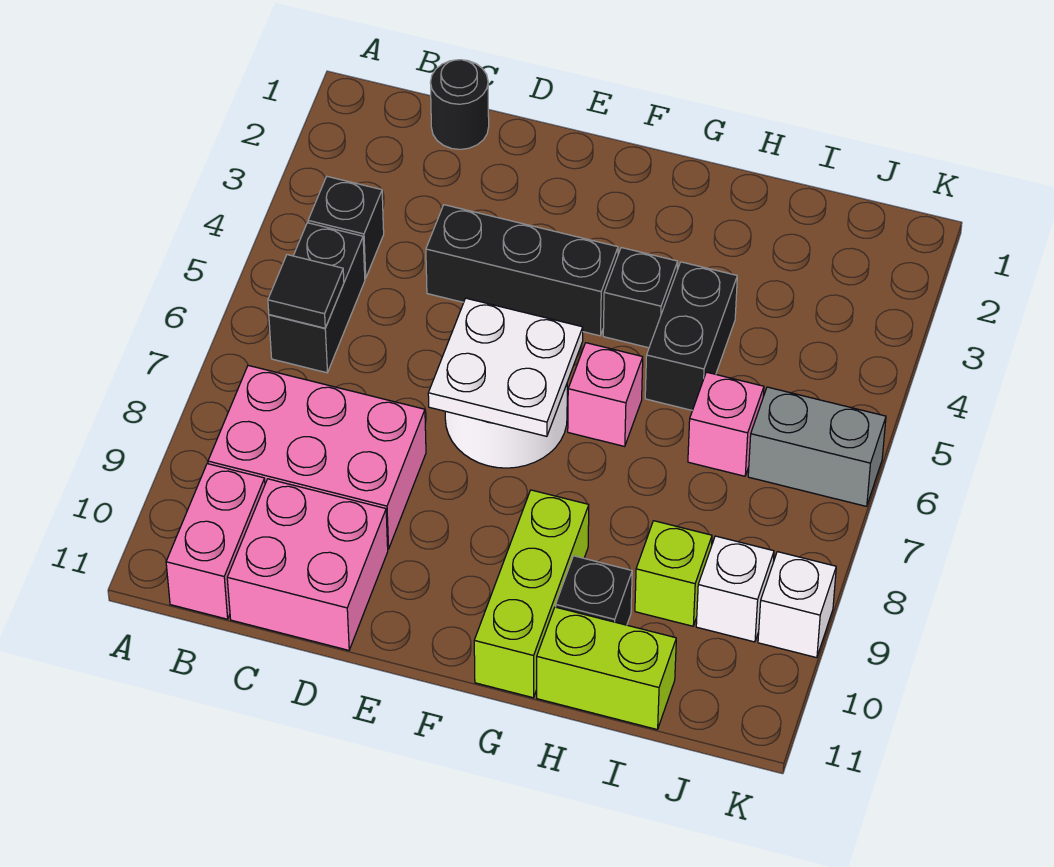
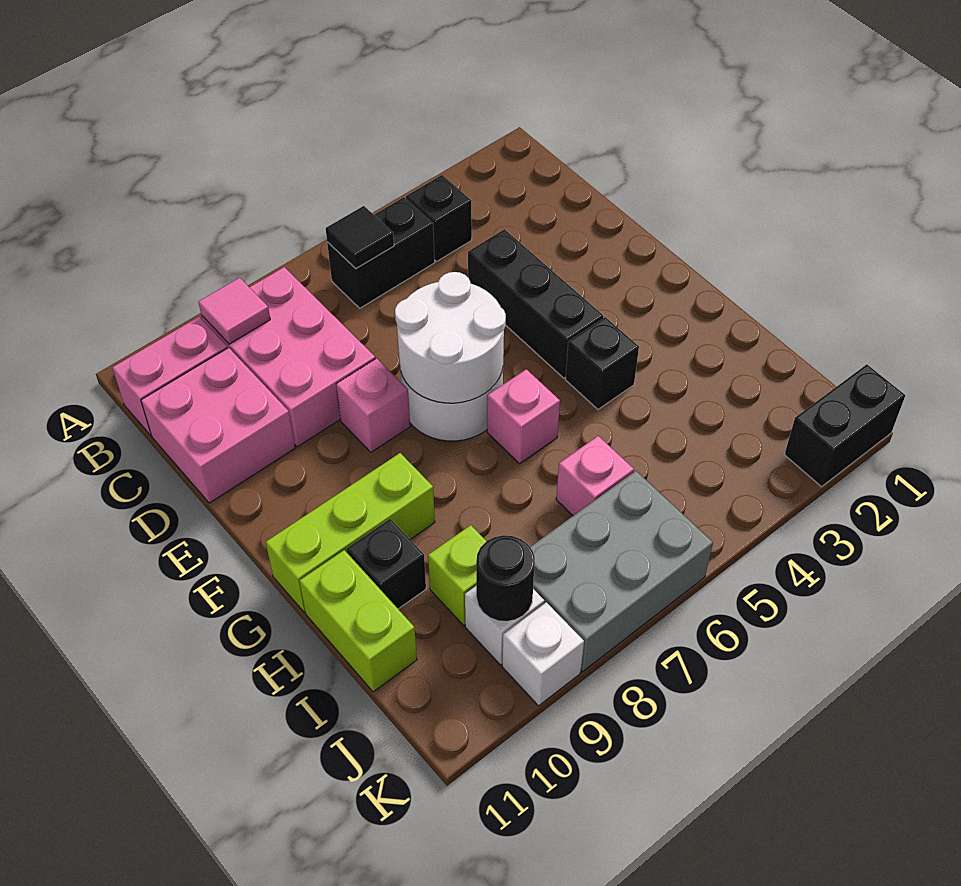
none -> pink tile B9 level 2
black round brick C1 level 1 -> black round brick J9 level 2
white plate E6:F7 level 2 -> white round brick E6:F7 level 2
none -> pink brick E8 level 1
black brick H4:H5 level 1 -> black brick K1:K2 level 1
grey brick J6:K6 level 1 -> grey brick J6:K8 level 1

